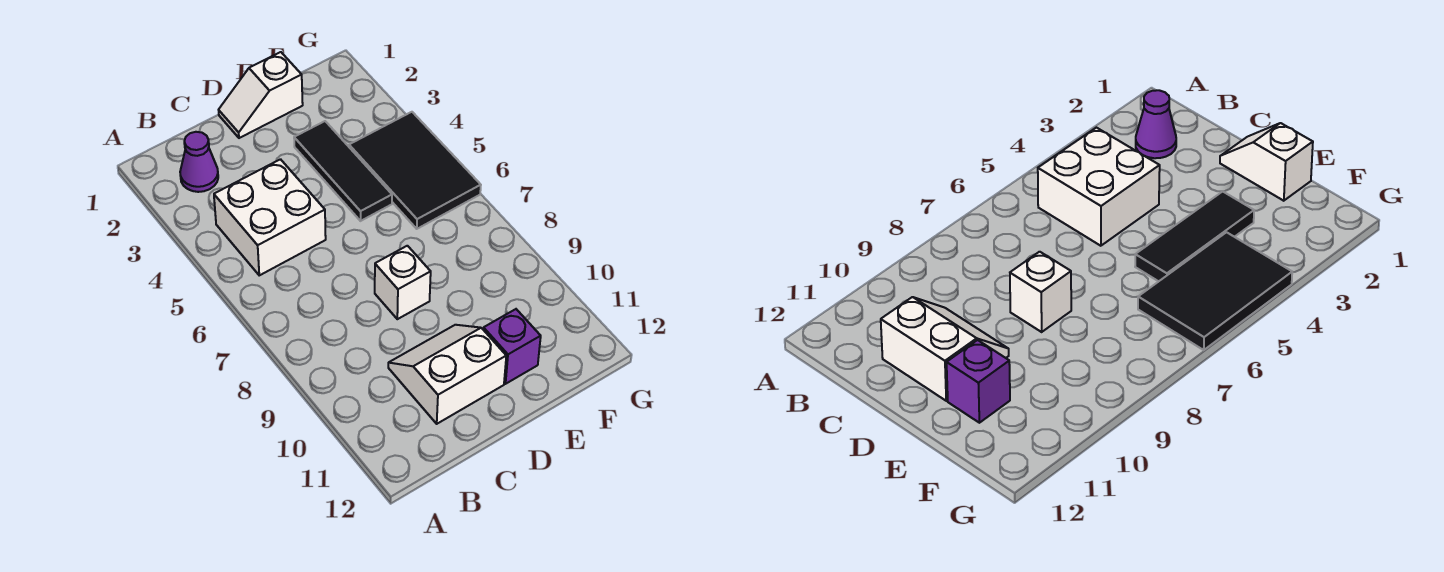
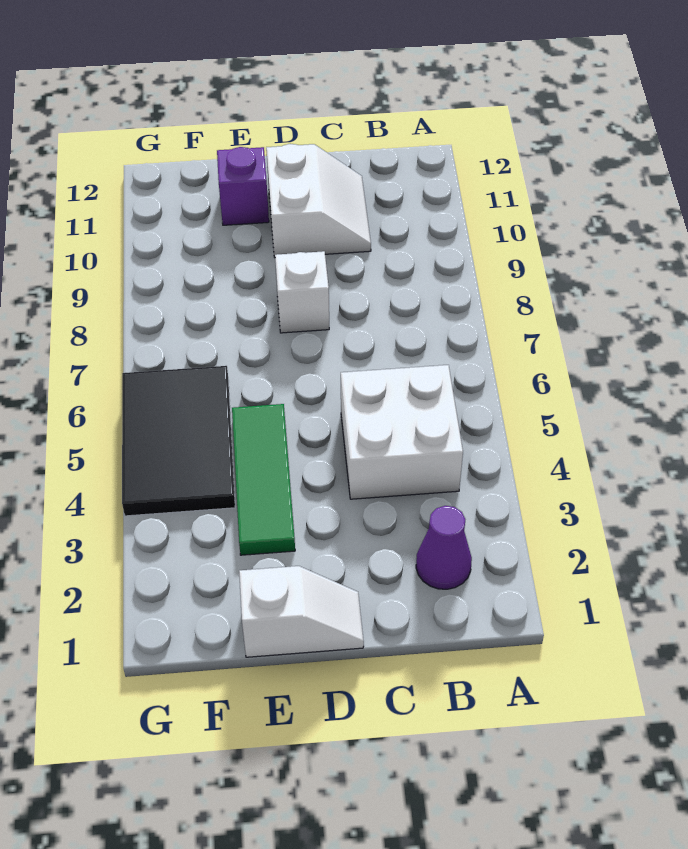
white slope C10:D11 level 1 top 11 -> white slope C10:D11 level 1 top D
black tile E3:E5 level 1 -> green tile E3:E5 level 1

